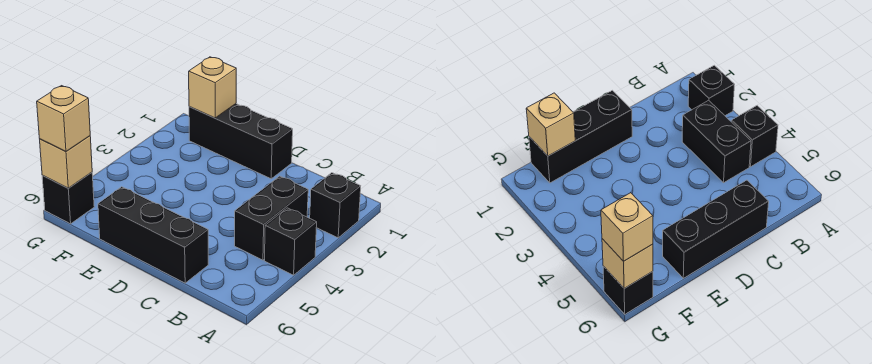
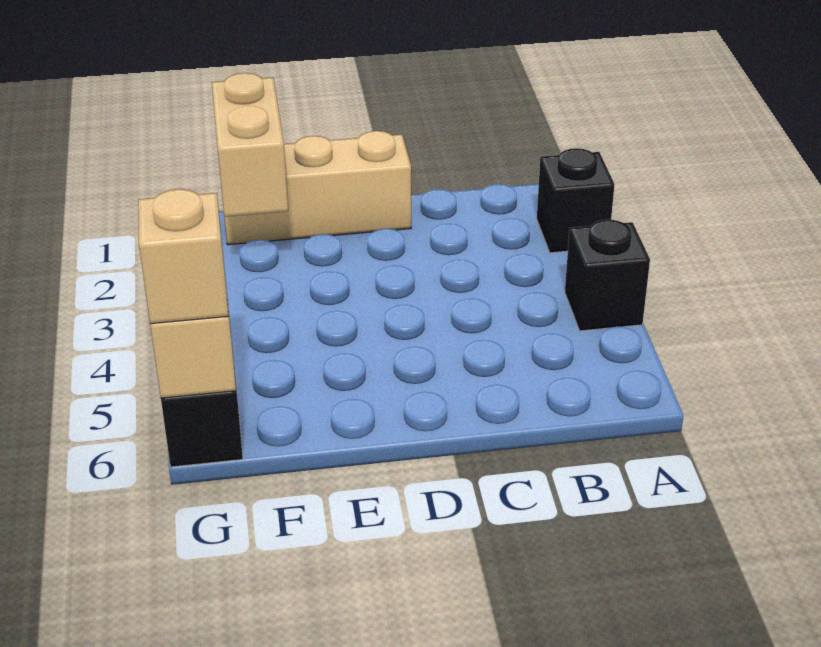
black brick B3:B4 level 1 -> none
black brick C6:E6 level 1 -> none
black brick D1:F1 level 1 -> tan brick D1:F1 level 1
tan brick F1 level 2 -> tan brick F1:F2 level 2

